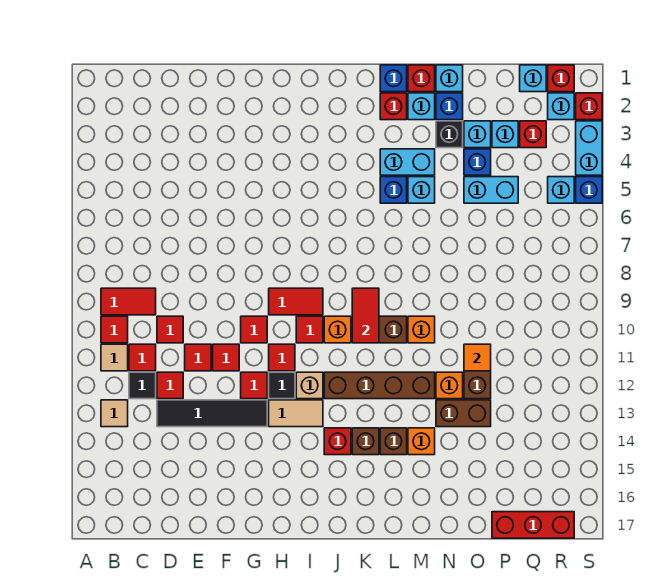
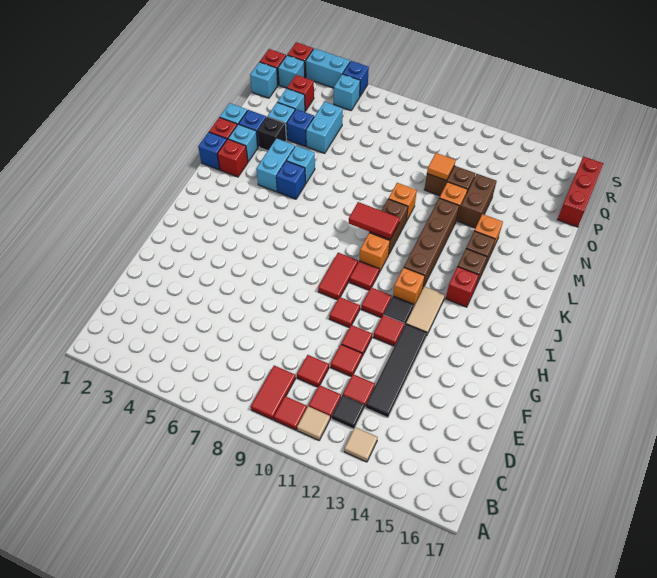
tan brick I12 level 1 -> orange brick I12 level 1

